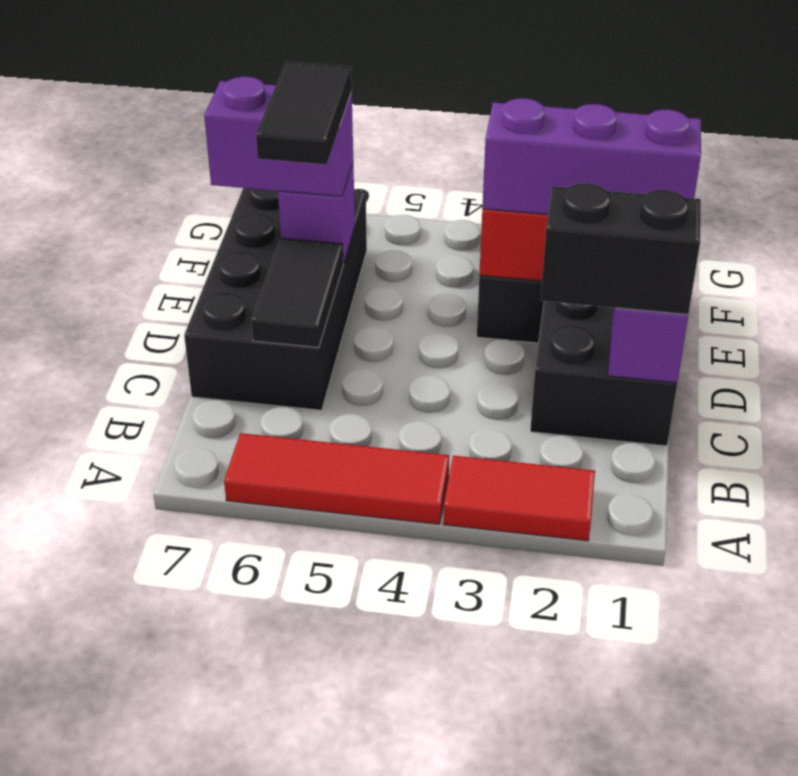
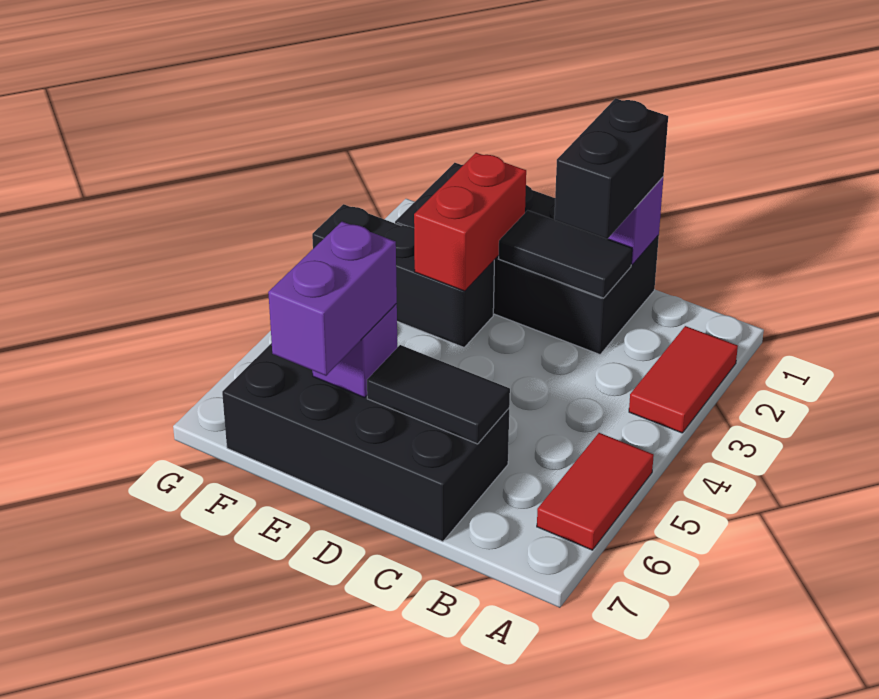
red tile A4:A6 level 1 -> red tile A5:A6 level 1
black tile D6:E6 level 4 -> black tile C2:D2 level 2
purple brick E1:E3 level 3 -> none

